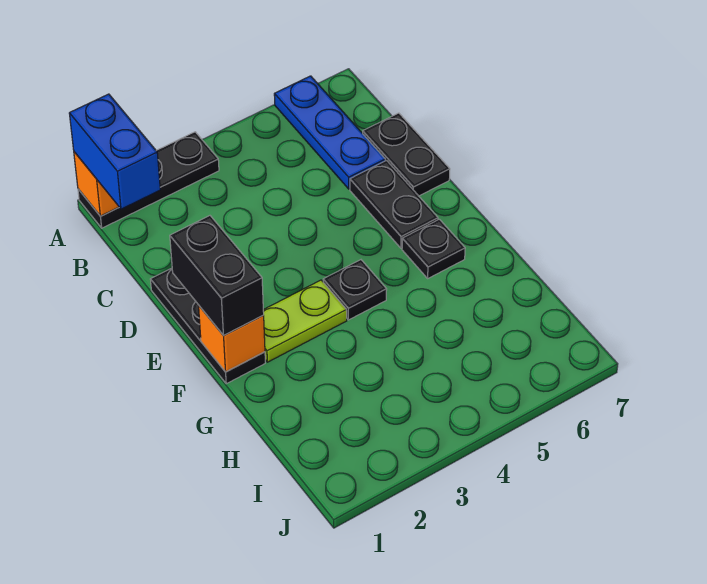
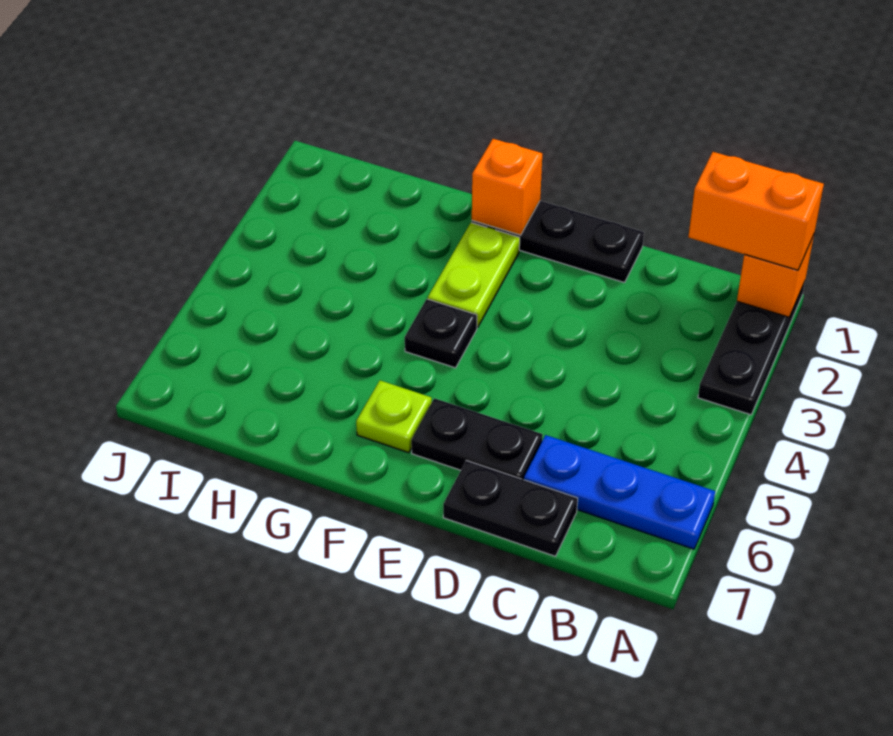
blue brick A1:B1 level 3 -> orange brick A1:B1 level 3
black brick E1:F1 level 3 -> none
black plate F6 level 1 -> lime plate F6 level 1

